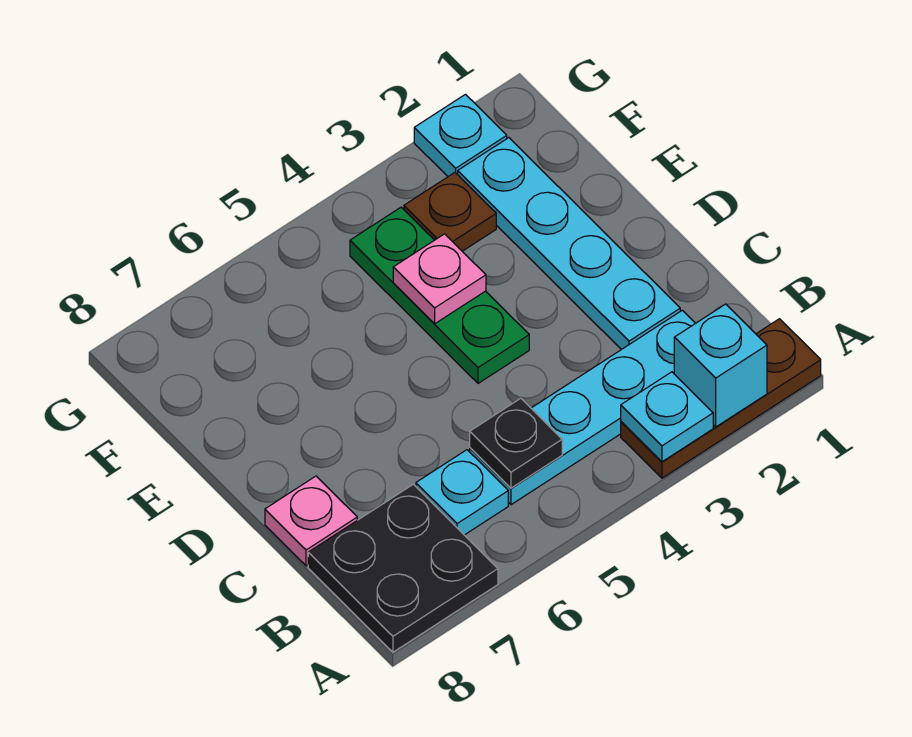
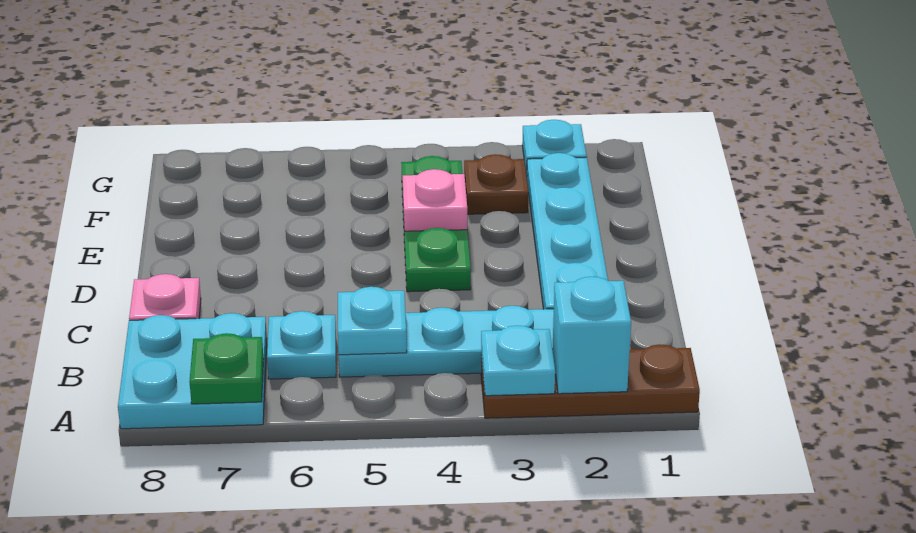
black plate A7:B8 level 1 -> cyan plate A7:B8 level 1
none -> green plate A7 level 2
black plate B5 level 2 -> cyan plate B5 level 2

